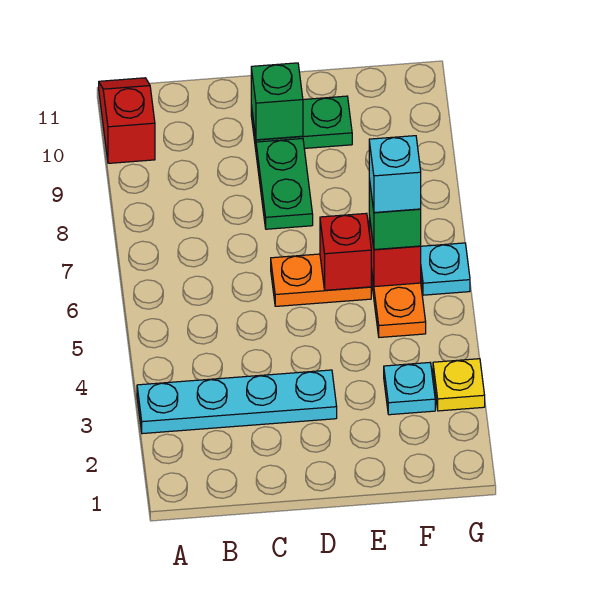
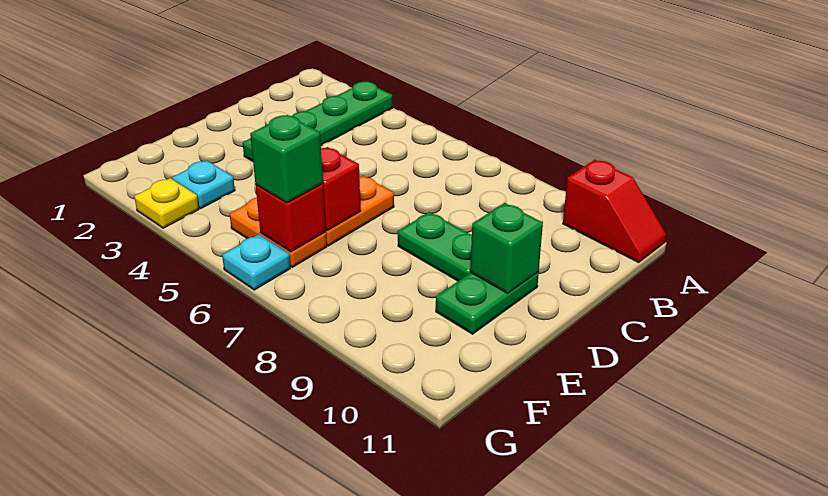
cyan plate A3:D3 level 1 -> green plate A3:D3 level 1
cyan brick F6 level 4 -> none

